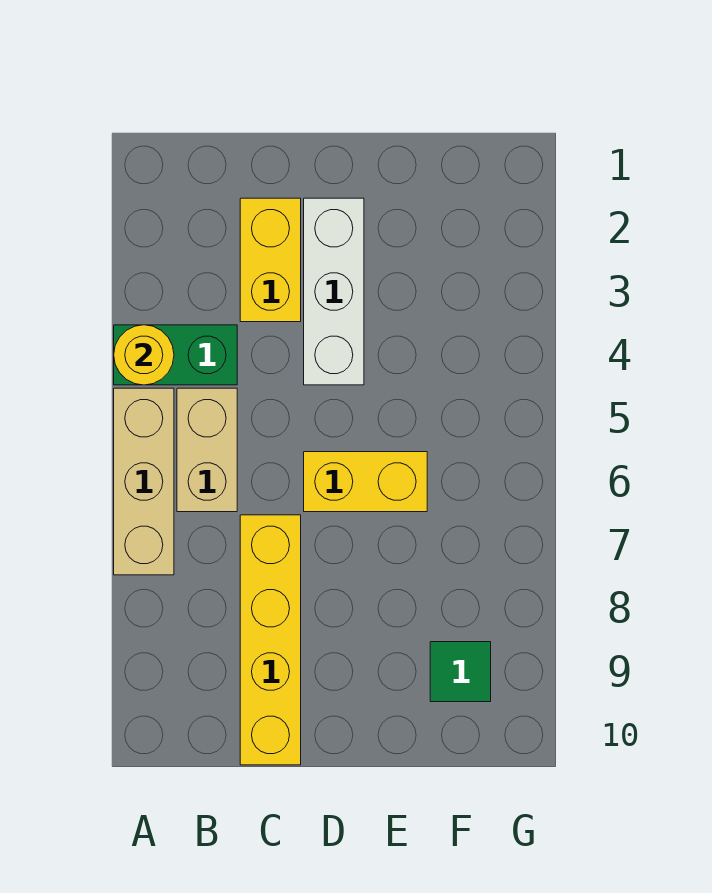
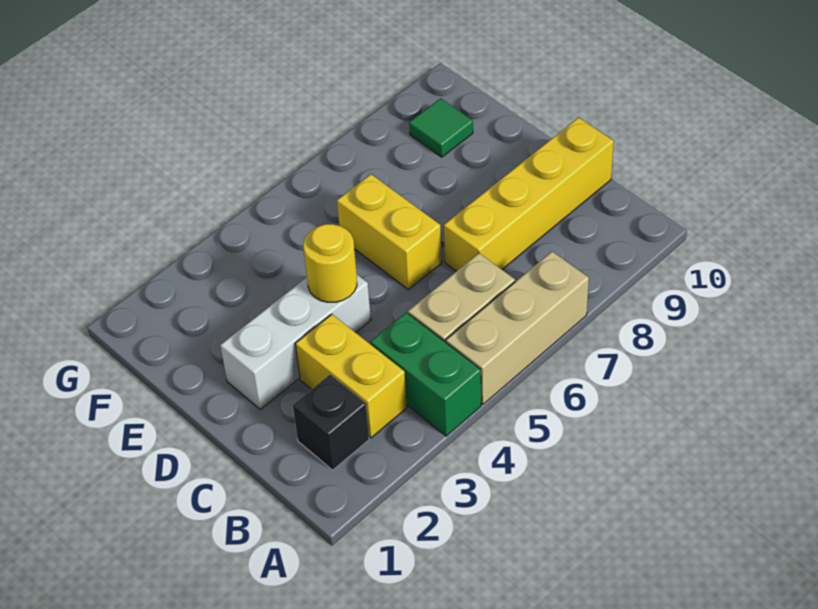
yellow round brick A4 level 2 -> yellow round brick D4 level 2
none -> black brick B2 level 1
yellow brick C2:C3 level 1 -> yellow brick B3:C3 level 1

